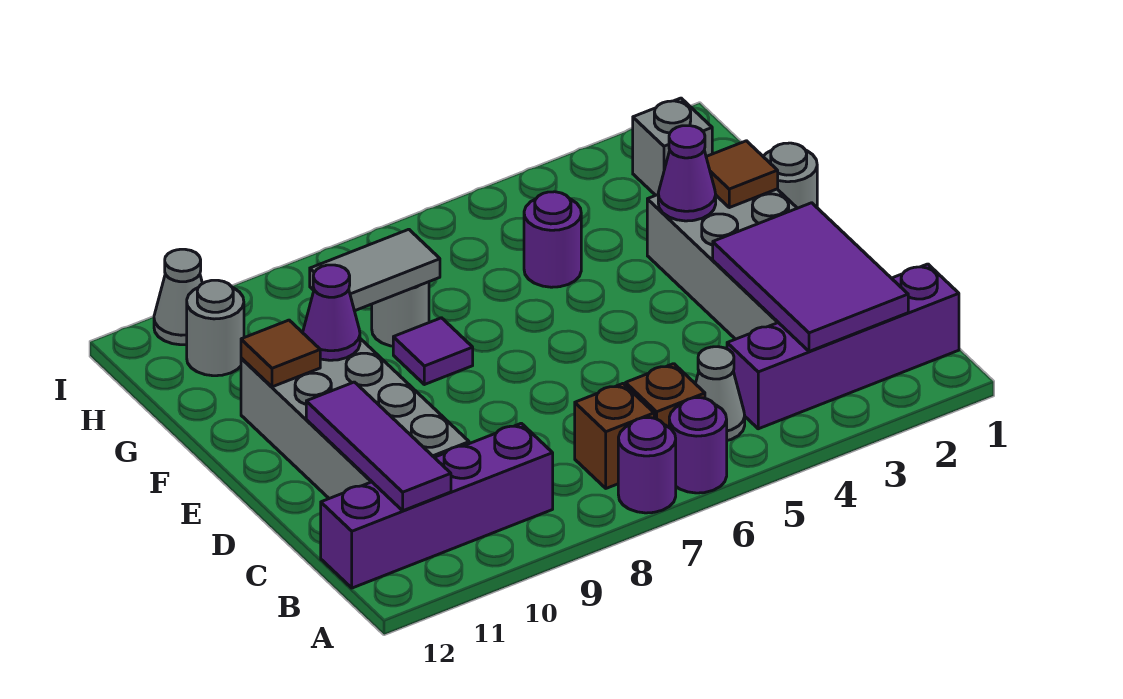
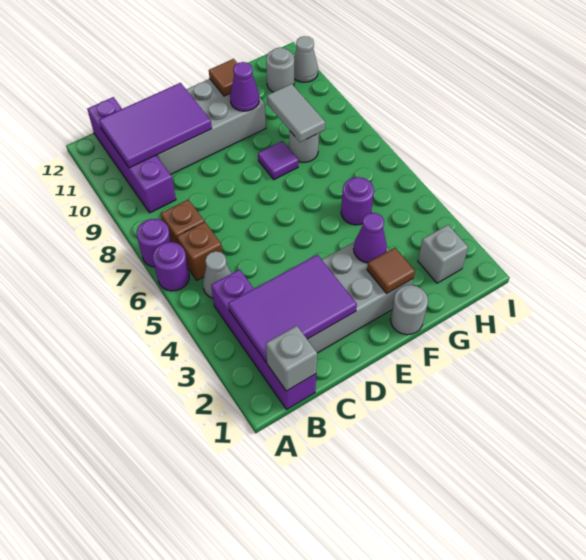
none -> grey brick B1 level 2
purple tile B11:D11 level 2 -> purple tile B10:D11 level 2

